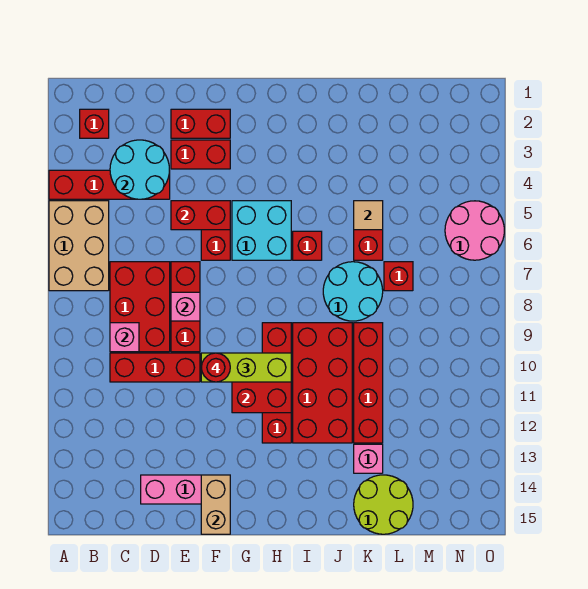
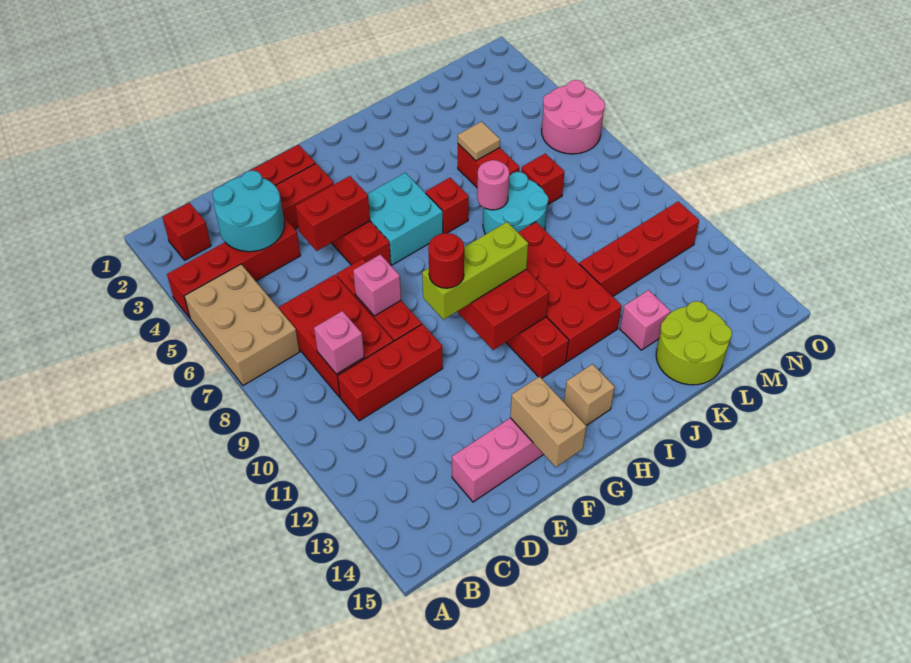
none -> tan brick H14 level 1
none -> pink round brick J7 level 2
red brick K9:K12 level 1 -> red brick K11:N11 level 1

